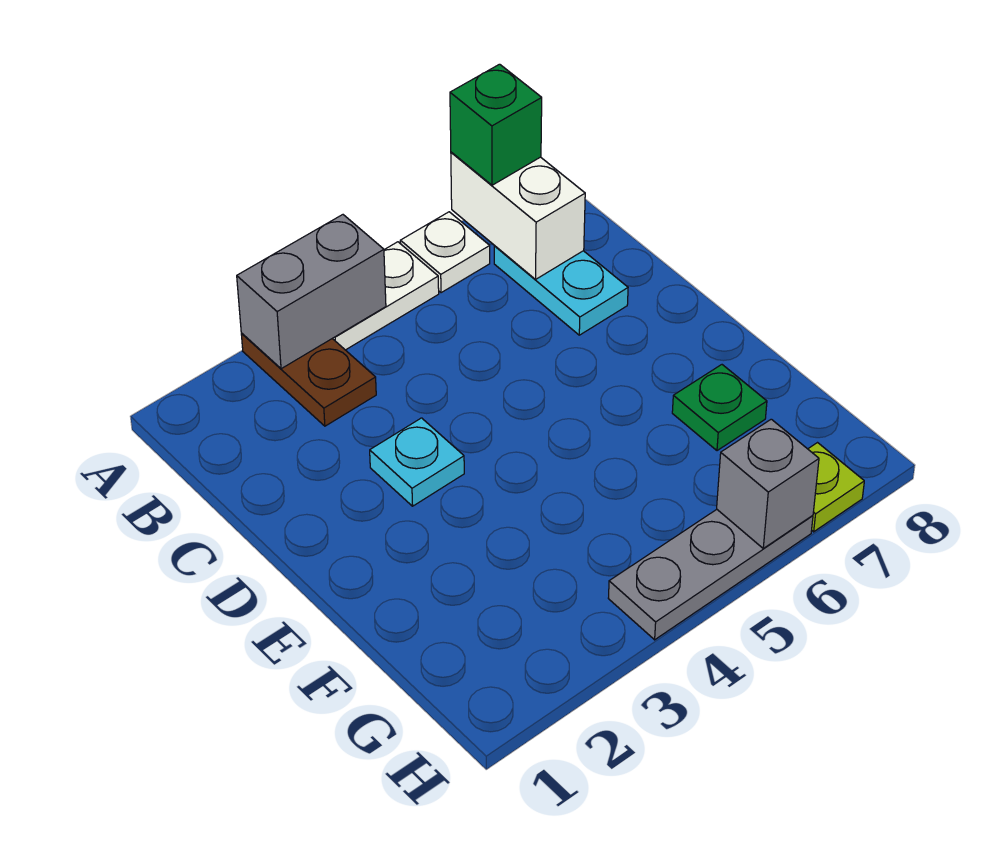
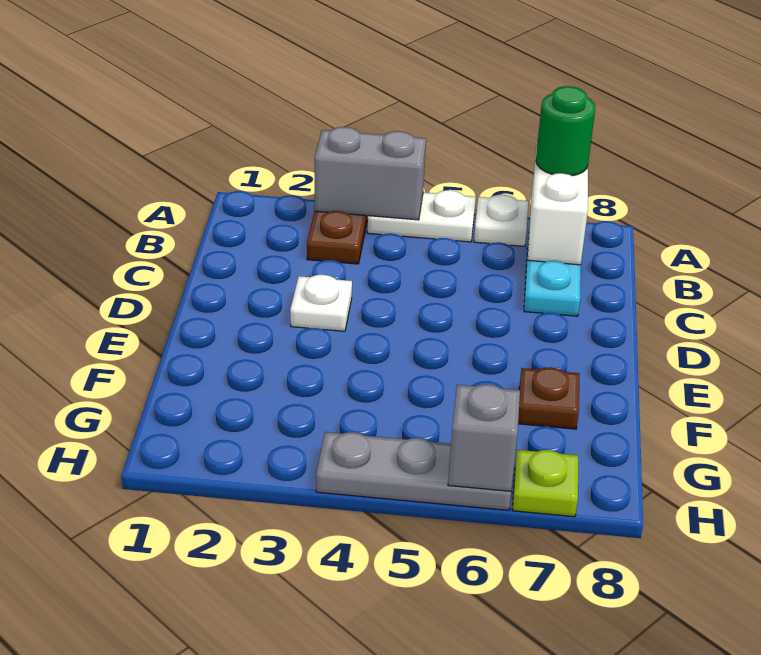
green brick A7 level 3 -> green round brick A7 level 3
cyan plate D3 level 1 -> white plate D3 level 1
green plate F7 level 1 -> brown plate F7 level 1

